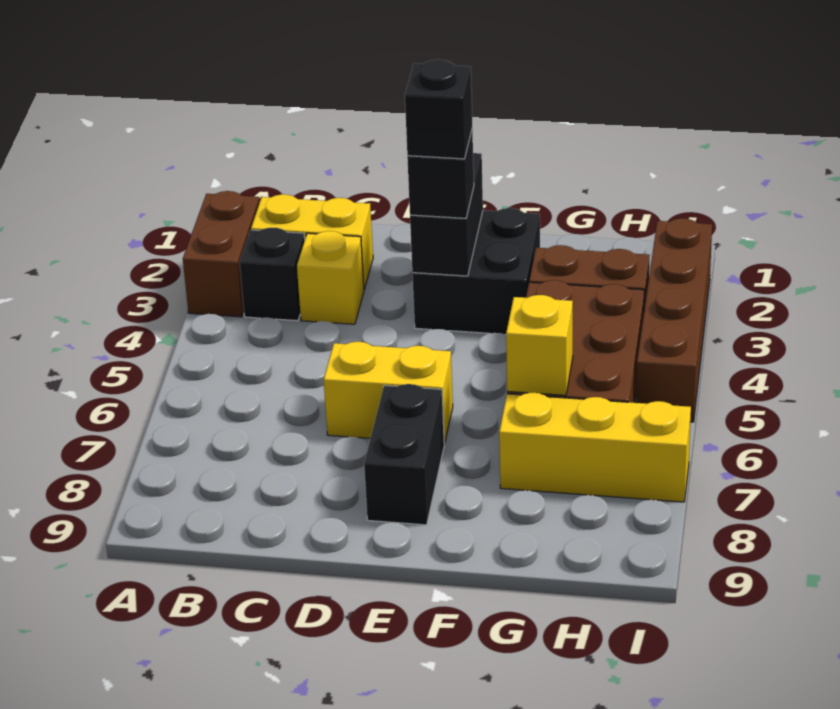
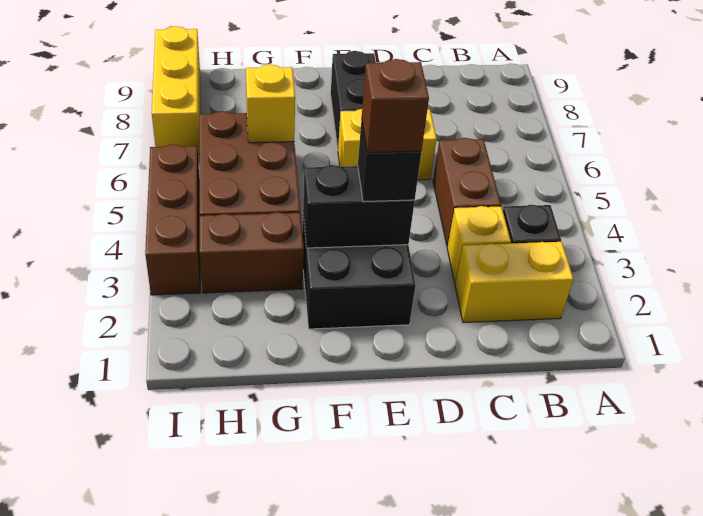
brown brick A2:A3 level 1 -> brown brick C4:C5 level 1
black brick E2:E3 level 2 -> black brick E3:F3 level 2
black brick E3 level 4 -> brown brick E3 level 4
yellow brick G7:I7 level 1 -> yellow brick I7:I9 level 1
brown brick I2:I5 level 1 -> brown brick I3:I5 level 1

